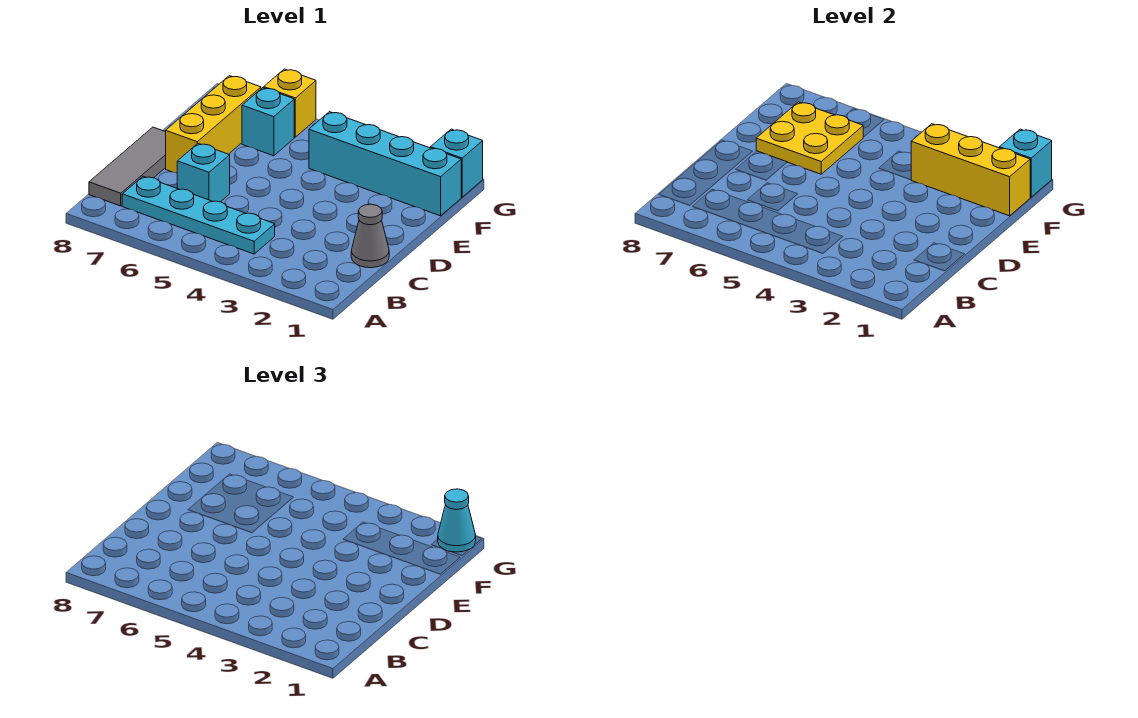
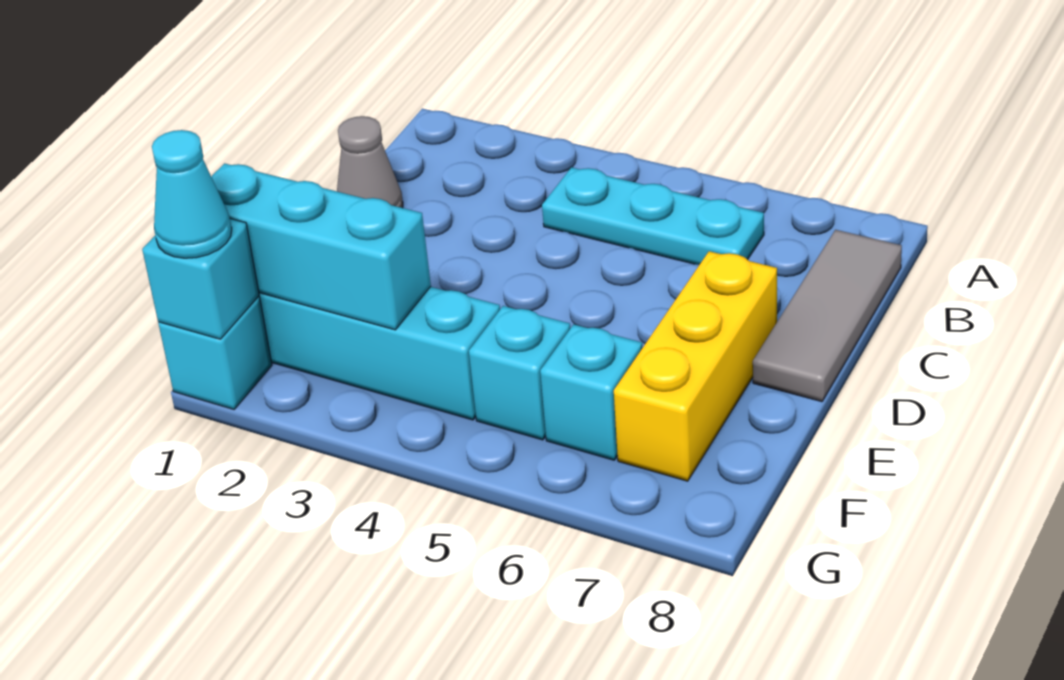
cyan plate B4:B7 level 1 -> cyan plate B4:B6 level 1
cyan brick C6 level 1 -> cyan brick F5 level 1
yellow plate E6:F7 level 2 -> none
yellow brick F1:F3 level 2 -> cyan brick F1:F3 level 2
yellow brick G6 level 1 -> none

